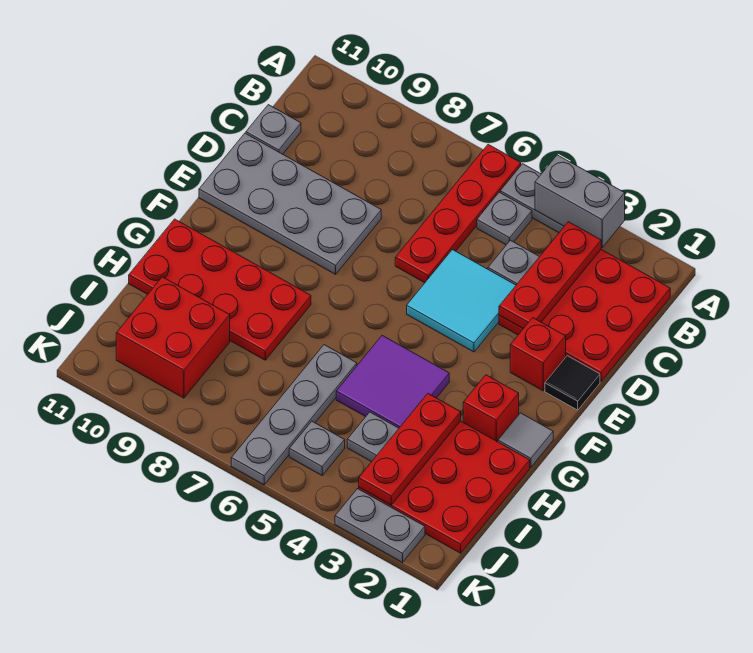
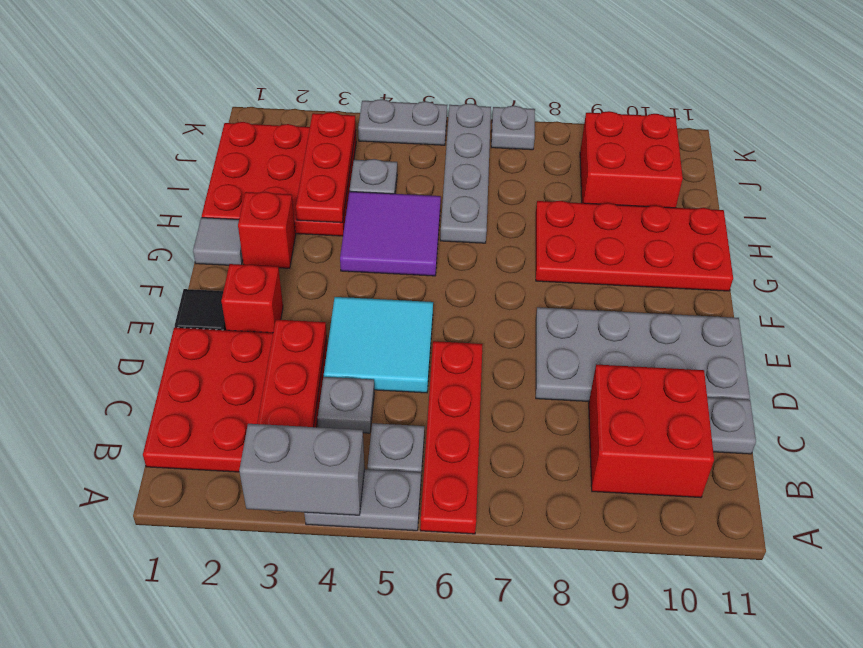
none -> red brick B9:C10 level 1
grey plate J5 level 1 -> grey plate K7 level 1
grey plate K2:K3 level 1 -> grey plate K4:K5 level 1

